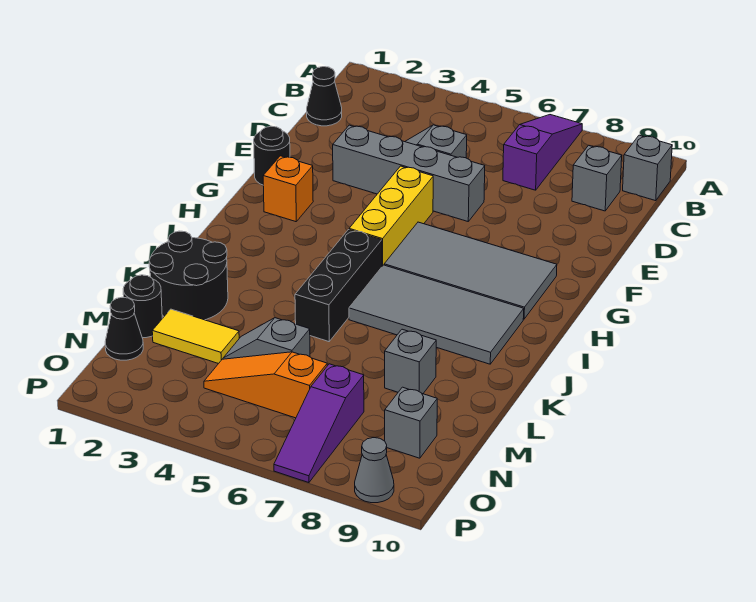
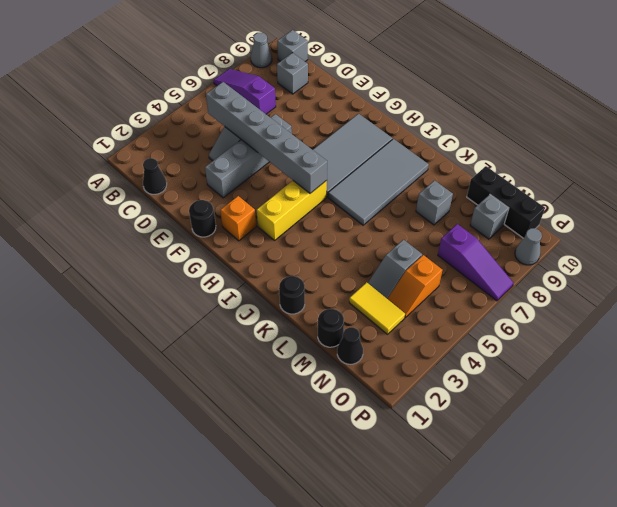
none -> grey cone A9 level 1
none -> grey brick C5:H5 level 2
yellow brick F5:H5 level 1 -> yellow brick H3:H5 level 1
black brick I5:K5 level 1 -> black brick M10:O10 level 1
black round brick K1:L2 level 1 -> black round brick K1 level 1
yellow tile M2:M3 level 1 -> yellow tile M3:N3 level 1
orange slope N4:N6 level 1 top 6 -> orange slope N4:N5 level 1 top 5

